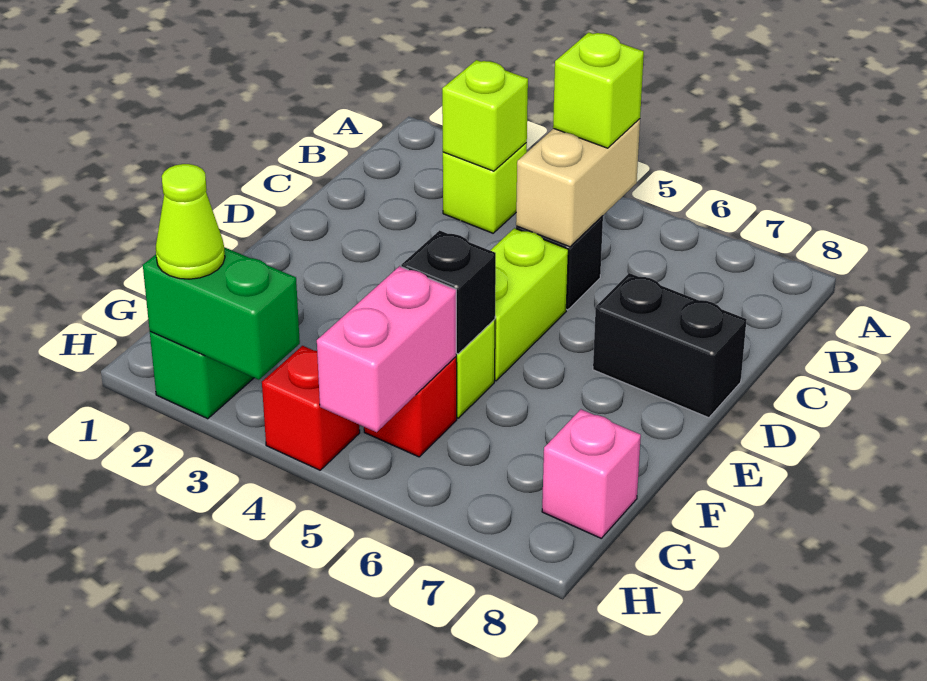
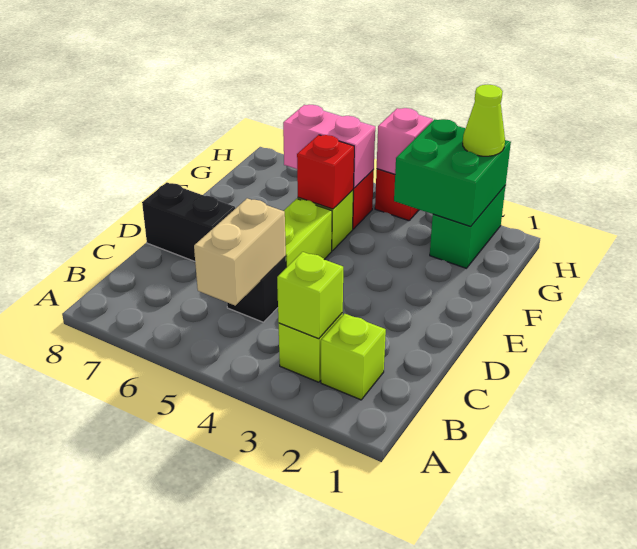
lime brick B5 level 3 -> lime brick B2 level 1
black brick F5 level 2 -> red brick F5 level 2
pink brick G5:H5 level 2 -> pink brick G5:G6 level 2
pink brick G8 level 1 -> pink brick H4 level 2
green brick H2:H3 level 2 -> green brick G2:H3 level 2

